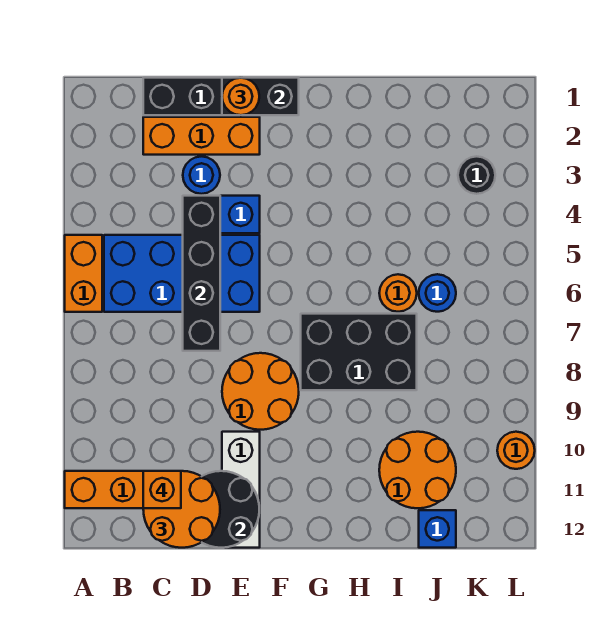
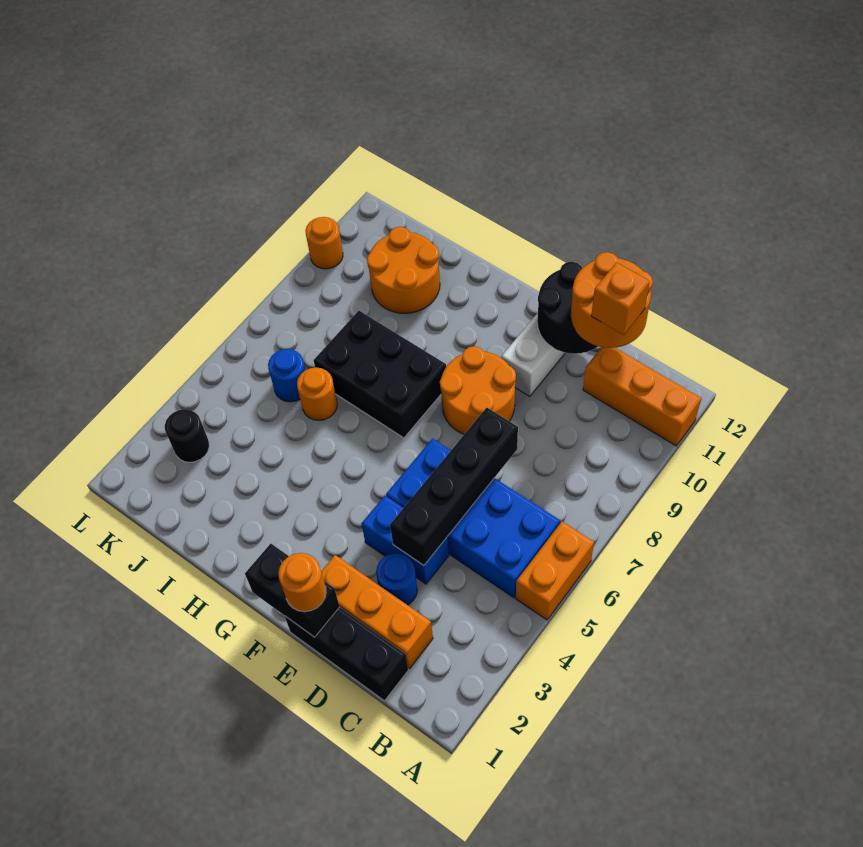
blue brick J12 level 1 -> none

